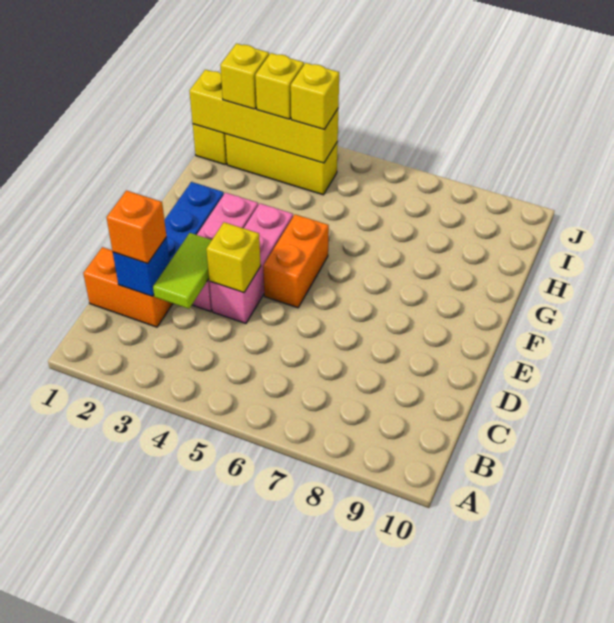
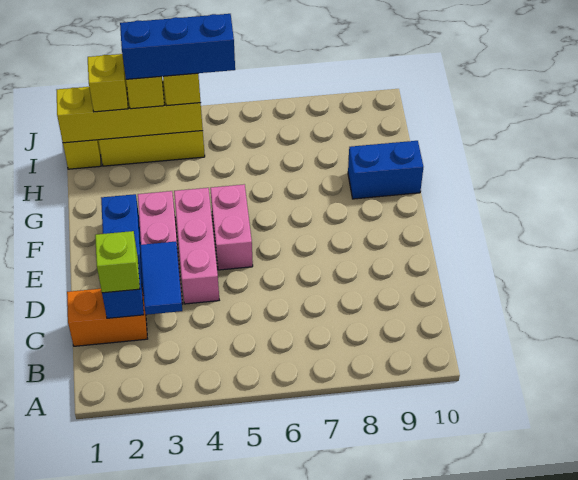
orange brick C2 level 3 -> lime brick C2 level 3
lime tile C3:D3 level 2 -> blue tile C3:D3 level 2
yellow brick D4 level 2 -> none
orange brick E5:F5 level 1 -> pink brick E5:F5 level 1
none -> blue brick G9:G10 level 1
none -> blue brick I3:I5 level 4

